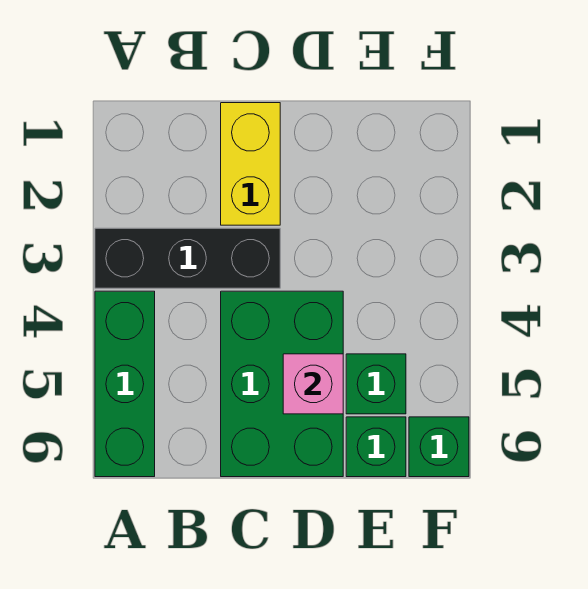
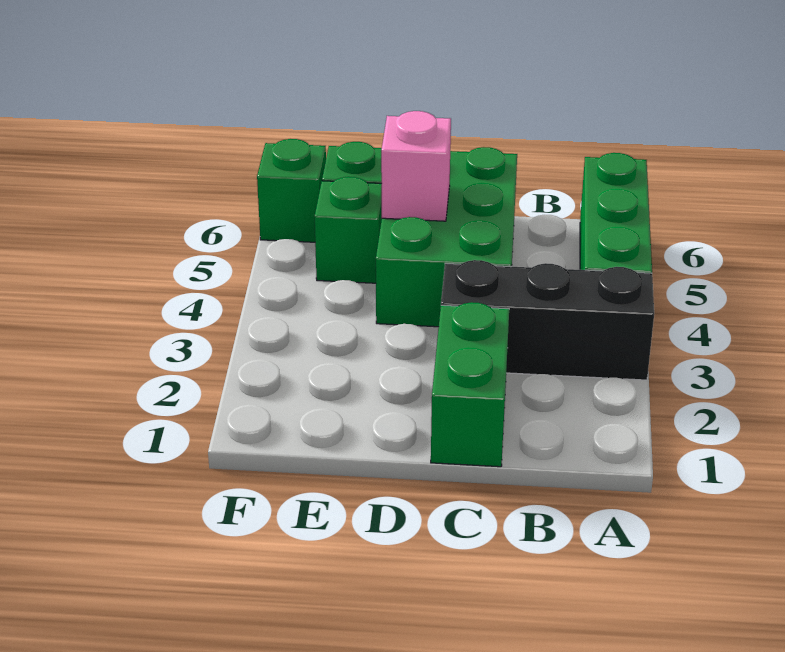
yellow brick C1:C2 level 1 -> green brick C1:C2 level 1

